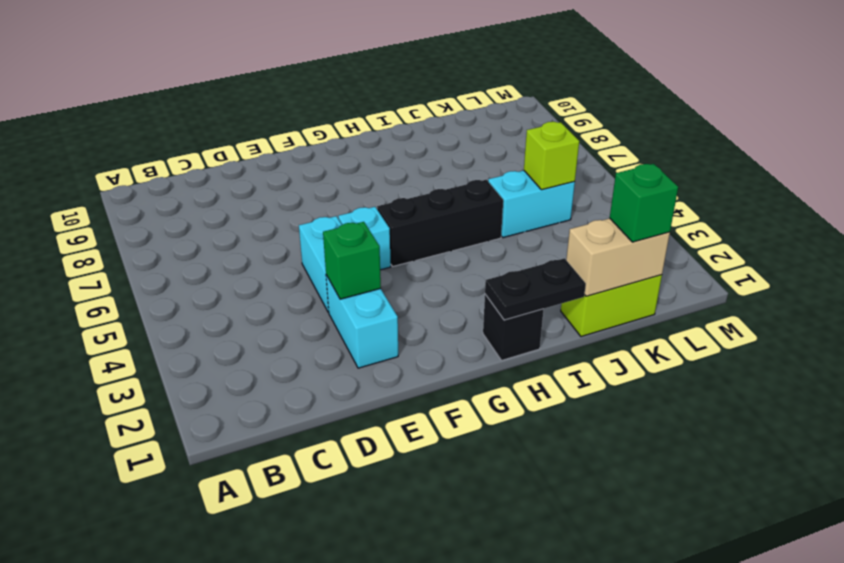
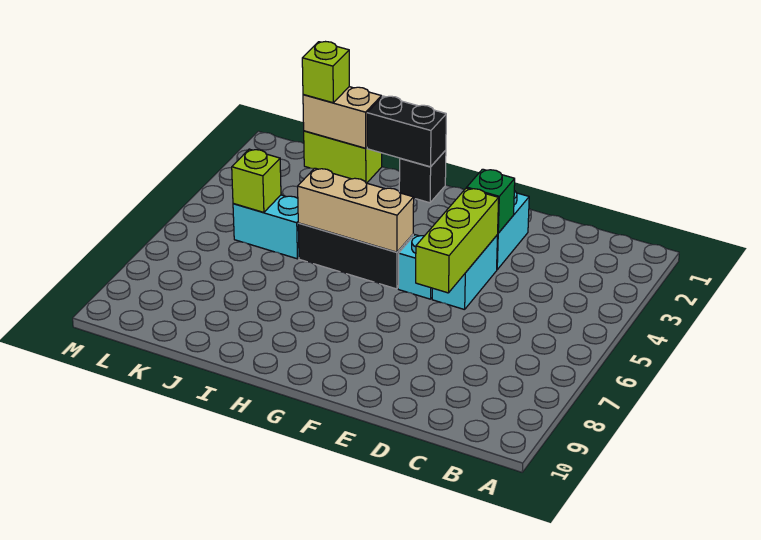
none -> lime brick E4:E6 level 2
none -> tan brick G5:I5 level 2
black plate H1:I1 level 2 -> black brick H1:I1 level 2
green brick K1 level 3 -> lime brick K1 level 3

